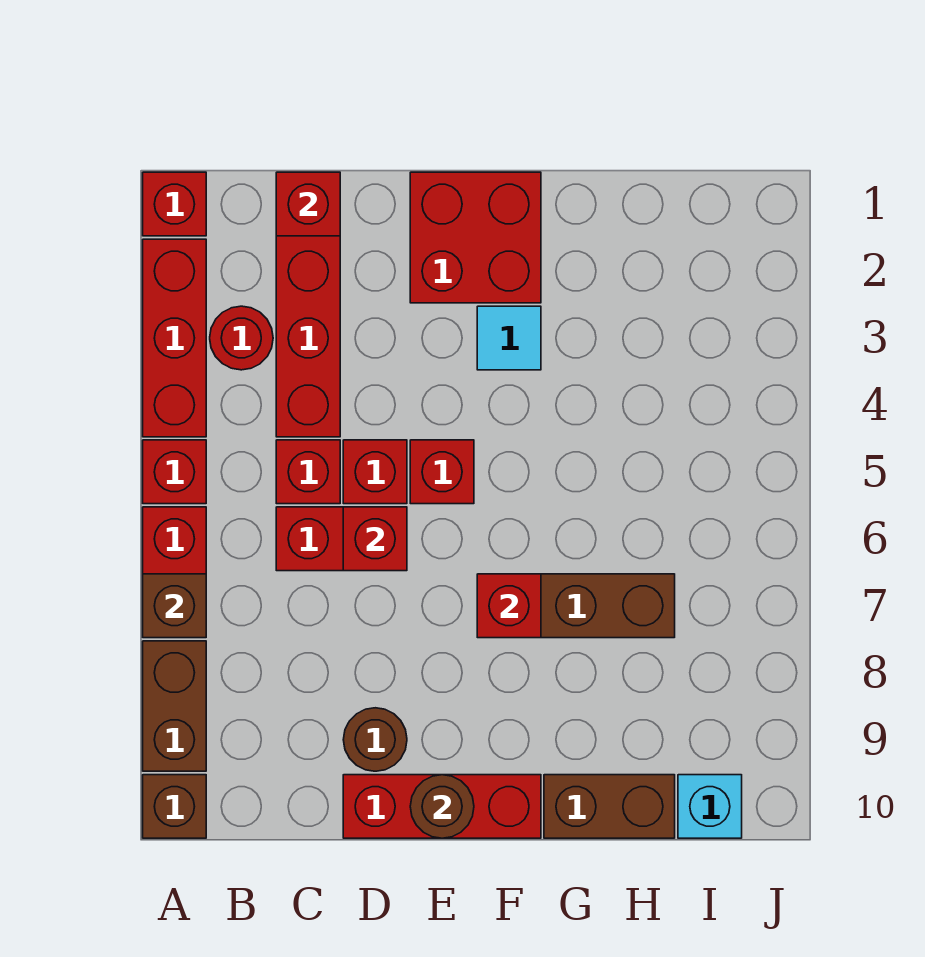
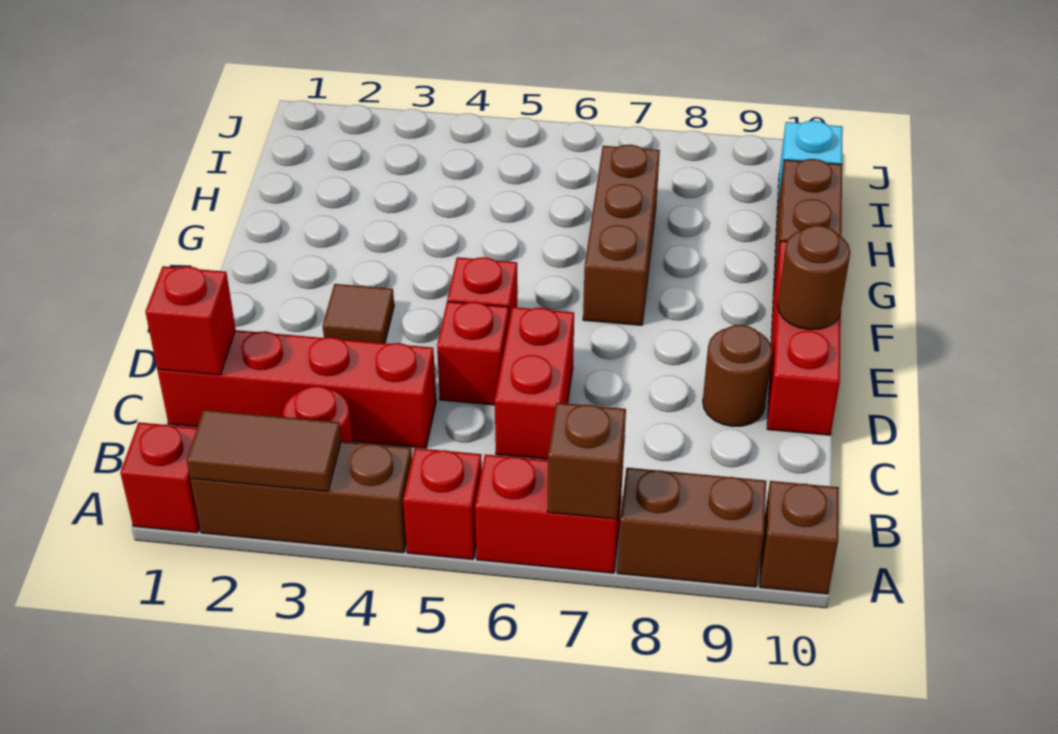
red brick A2:A4 level 1 -> brown brick A2:A4 level 1
none -> brown tile A2:A3 level 2
red brick C5 level 1 -> none
red brick D6 level 2 -> none
red brick E1:F2 level 1 -> none
none -> brown tile E3 level 1
cyan tile F3 level 1 -> none
red brick F7 level 2 -> none

